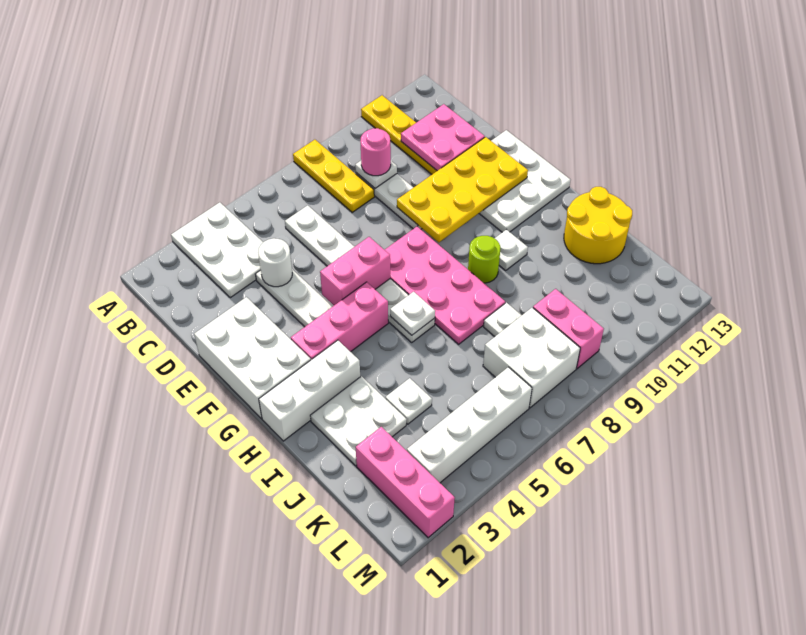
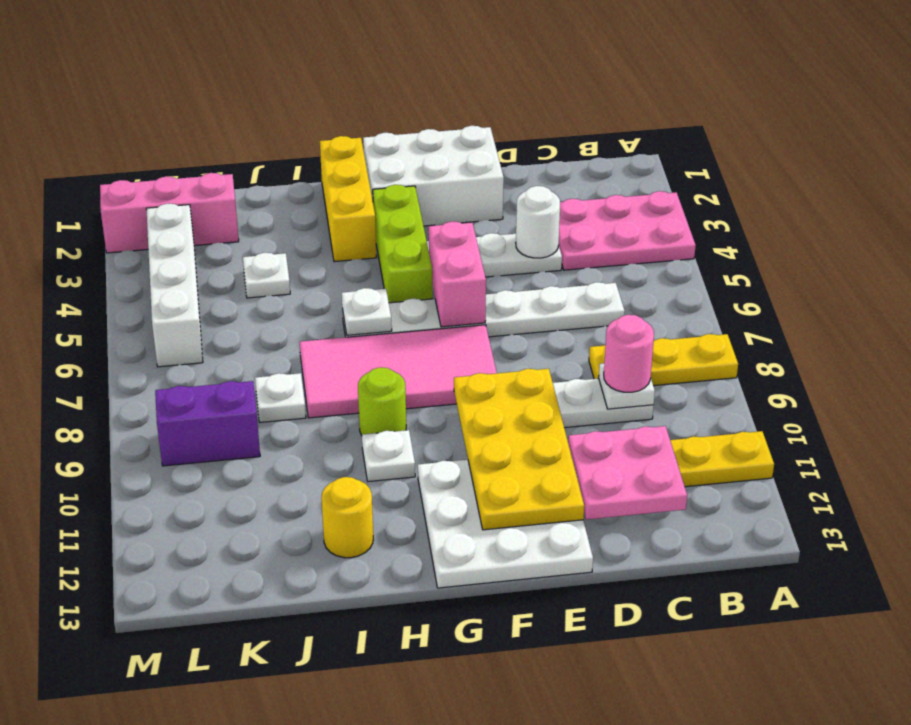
white plate A3:C4 level 1 -> pink plate A3:C4 level 1
pink plate F7:I8 level 1 -> pink tile F7:I8 level 1
pink brick G3:G5 level 1 -> lime brick G3:G5 level 1
white brick H1:H3 level 1 -> yellow brick H1:H3 level 1
white plate I2:J3 level 1 -> none
yellow round brick I12:J13 level 1 -> yellow round brick I12 level 1
white brick K7:L8 level 1 -> none
pink brick K9:L9 level 1 -> purple brick K9:L9 level 1

